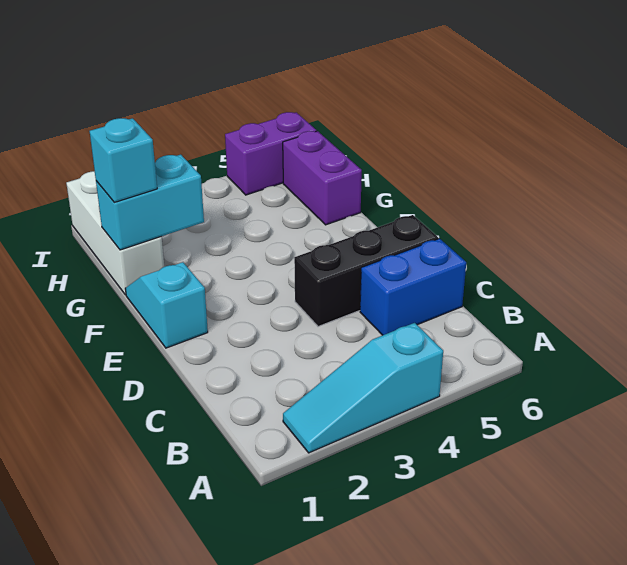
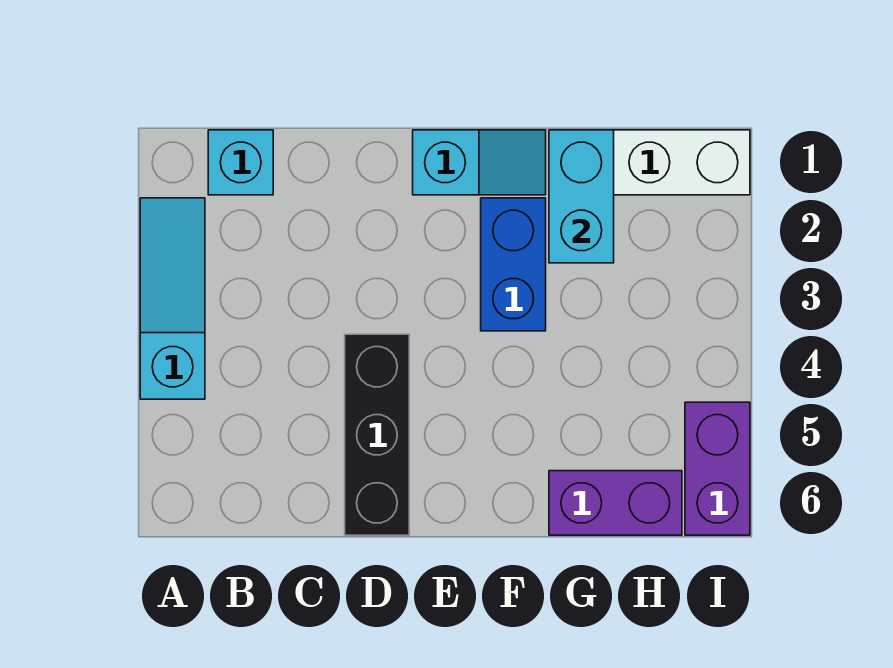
blue brick C5:C6 level 1 -> blue brick F2:F3 level 1
cyan brick G1 level 3 -> cyan brick B1 level 1

